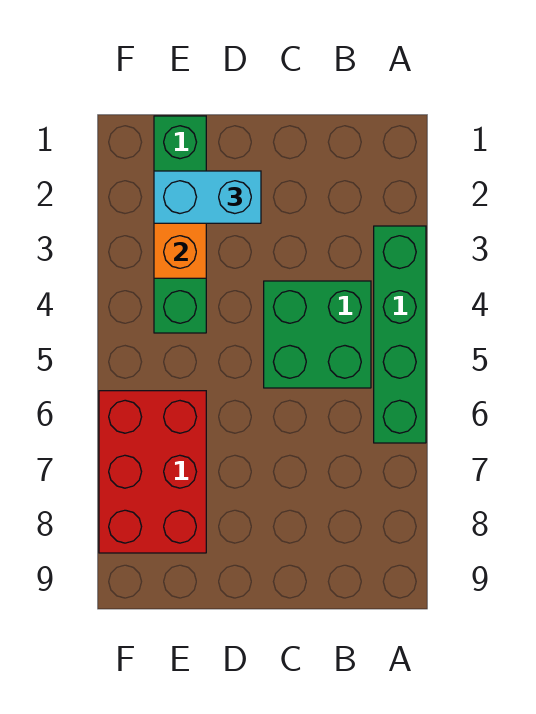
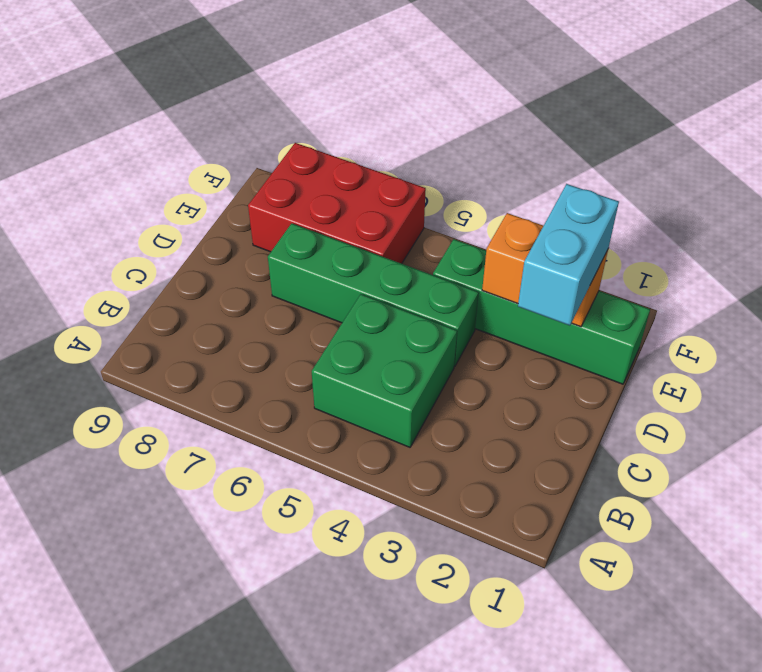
green brick A3:A6 level 1 -> green brick D4:D7 level 1

